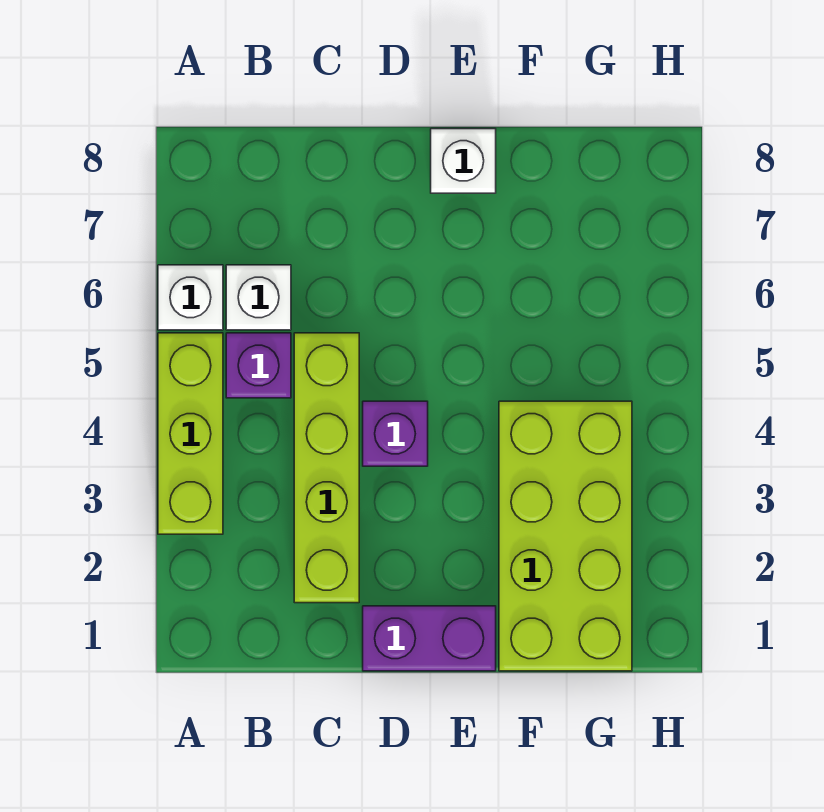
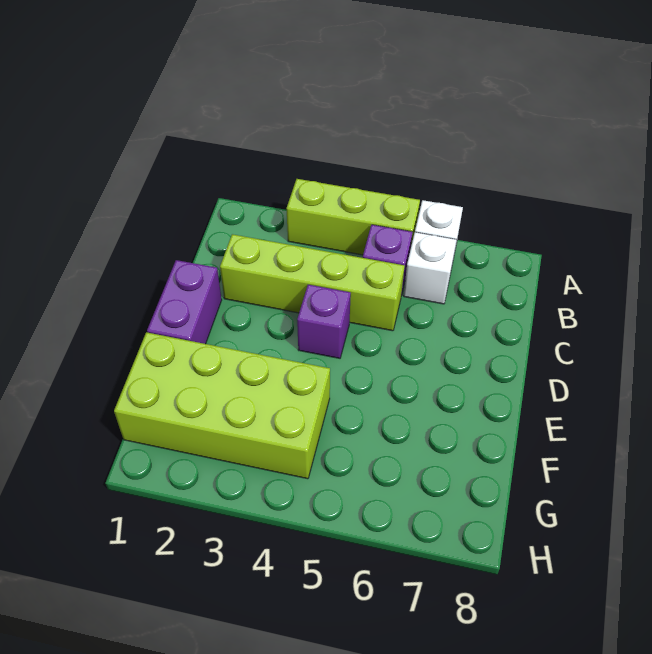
white brick E8 level 1 -> none

